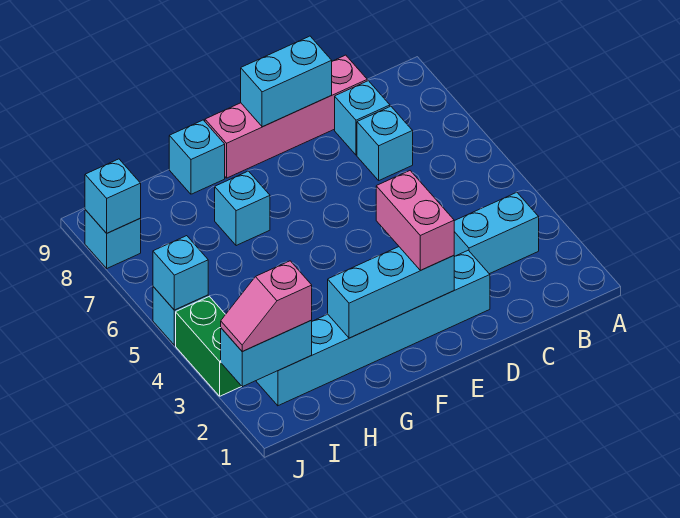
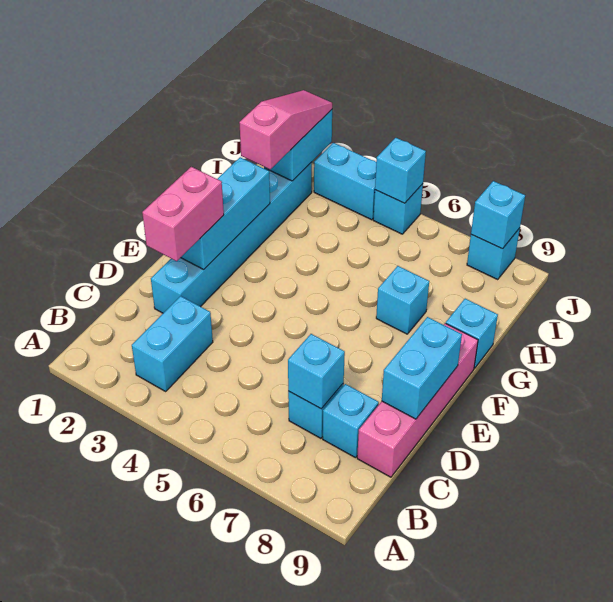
none -> cyan brick C7 level 2
pink brick E2:E3 level 3 -> pink brick D2:E2 level 3
pink slope I2:J2 level 3 top I -> pink slope H2:J2 level 3 top H
green brick J3:J4 level 1 -> cyan brick J3:J4 level 1

